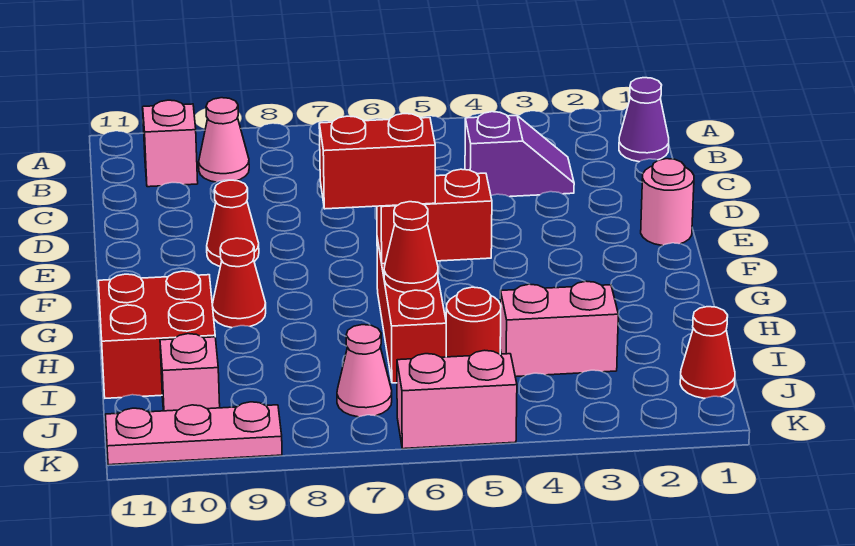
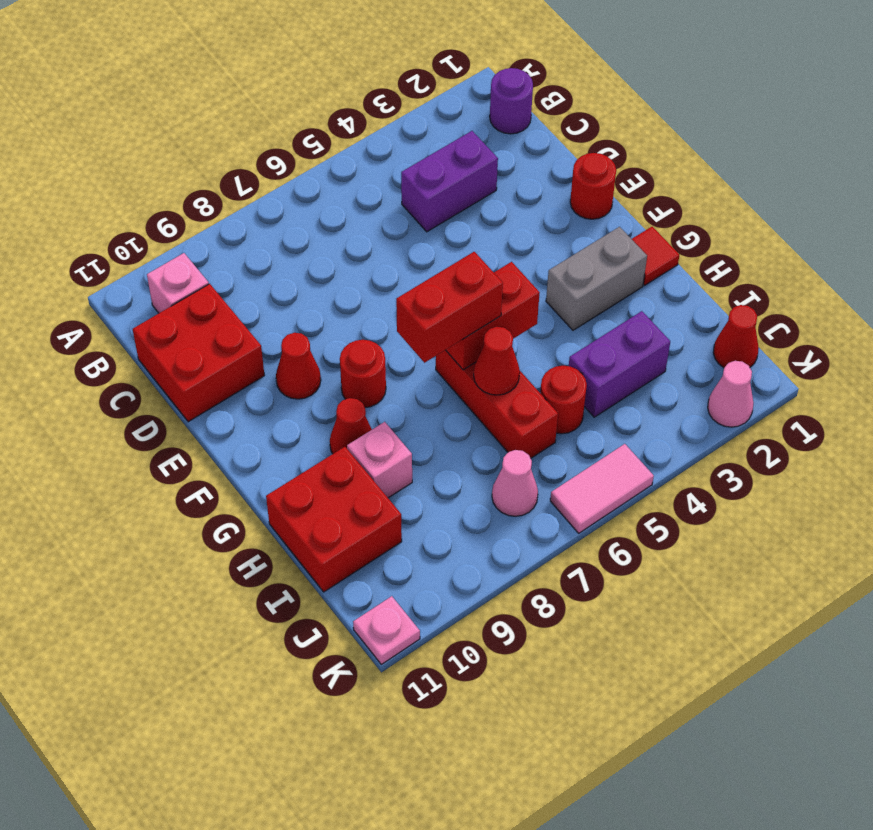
purple cone B1 level 1 -> purple round brick B1 level 1
pink cone B9 level 1 -> pink cone K2 level 1
purple slope C3:C4 level 1 top 4 -> purple brick C3:C4 level 1
none -> red brick C10:D11 level 1
pink round brick E1 level 1 -> red round brick E1 level 1
none -> red round brick F8 level 1
none -> red tile G1 level 1
none -> grey brick G2:G3 level 1
pink brick I3:I4 level 1 -> purple brick I3:I4 level 1
pink brick J10 level 1 -> pink brick H9 level 1
pink brick K5:K6 level 1 -> pink tile K5:K6 level 1
pink plate K9:K11 level 1 -> pink plate K11 level 1

